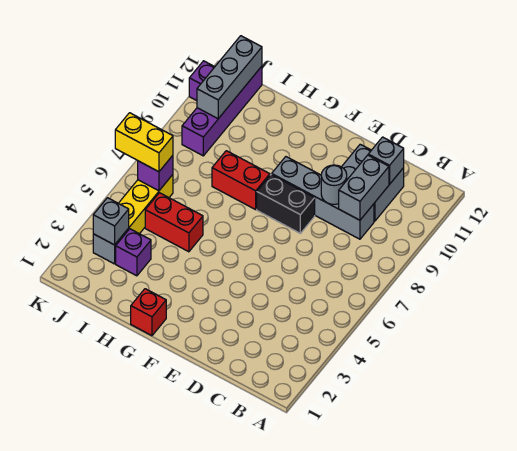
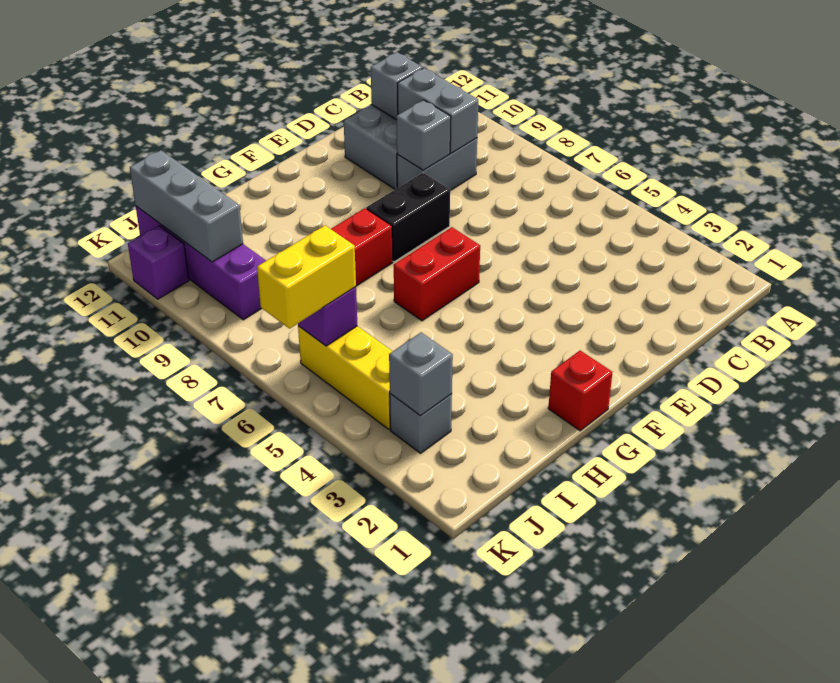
grey brick C9:F9 level 1 -> grey brick C9:D9 level 1
grey round brick D9 level 2 -> grey brick D9 level 2
red brick H5:I5 level 1 -> red brick F6:G6 level 1
purple brick I3 level 1 -> none

